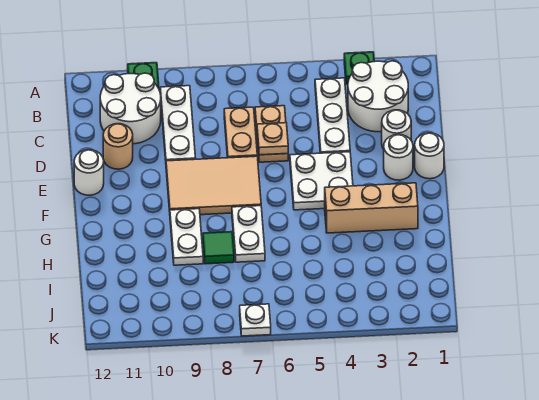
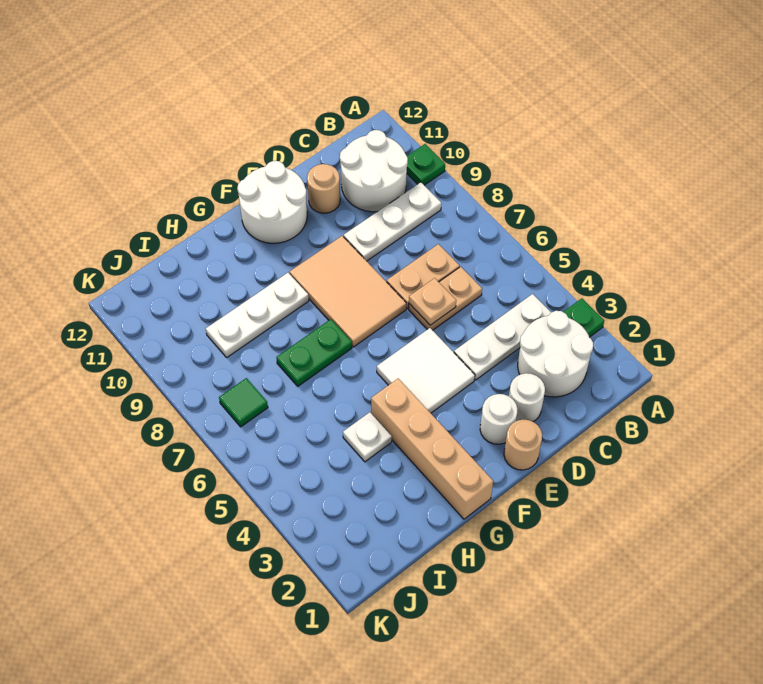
white round brick E1 level 1 -> tan round brick E1 level 1
white plate E4:F5 level 1 -> white tile E4:F5 level 1
white round brick E12 level 1 -> white round brick E11:F12 level 1
tan brick G2:G4 level 1 -> tan brick G1:G4 level 1
white plate G7:H7 level 1 -> green plate G7:H7 level 1
white plate G9:H9 level 1 -> white plate G9:I9 level 1
green tile H8 level 1 -> green tile J7 level 1
white plate K7 level 1 -> white plate H4 level 1

